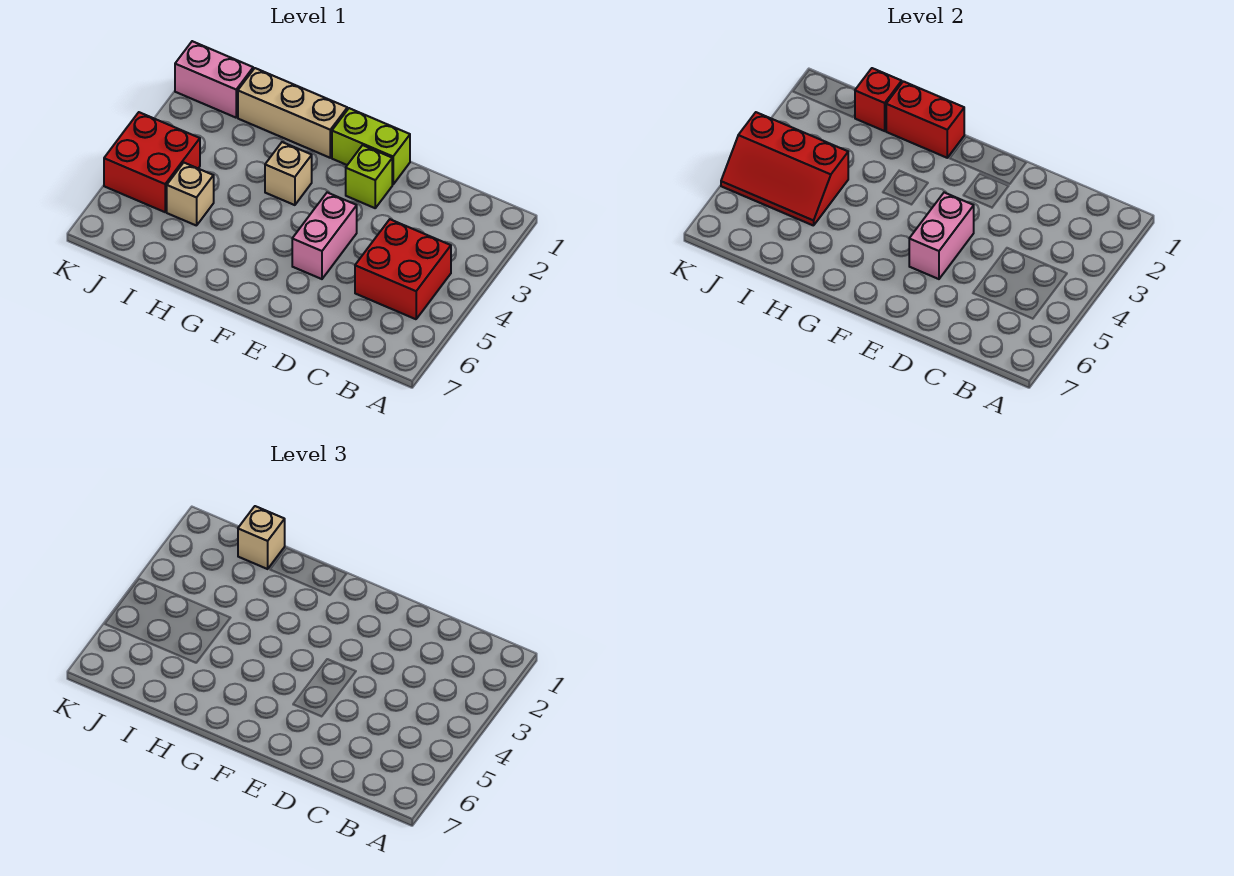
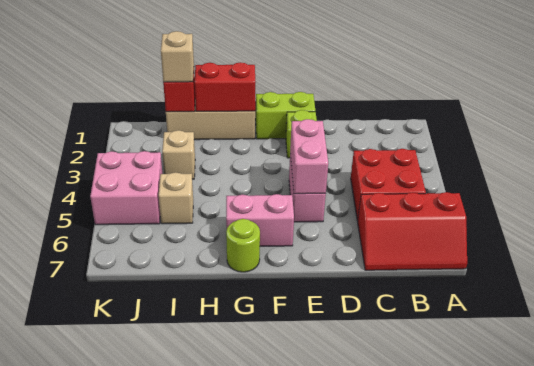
tan brick G3 level 1 -> tan brick I3 level 1
none -> lime round brick G7 level 1
red slope I4:K5 level 2 top 4 -> red slope A6:C7 level 1 top 6
pink brick J1:K1 level 1 -> pink brick F6:G6 level 1
red brick J4:K5 level 1 -> pink brick J4:K5 level 1

